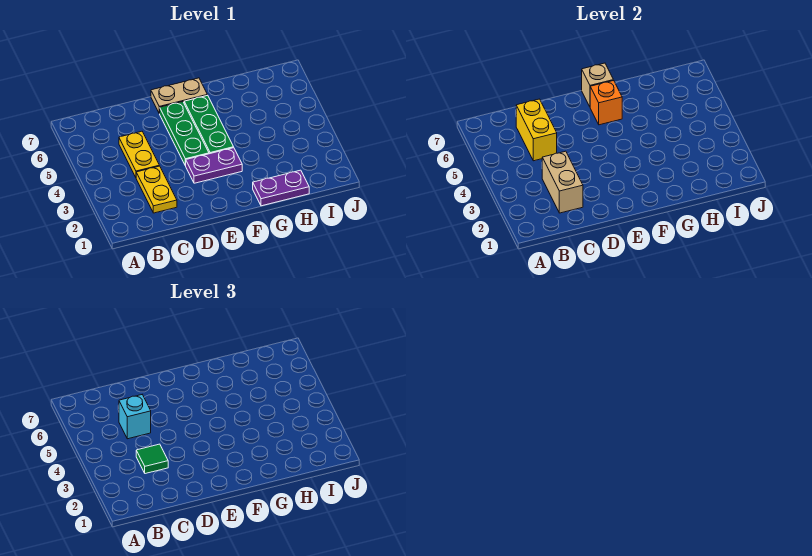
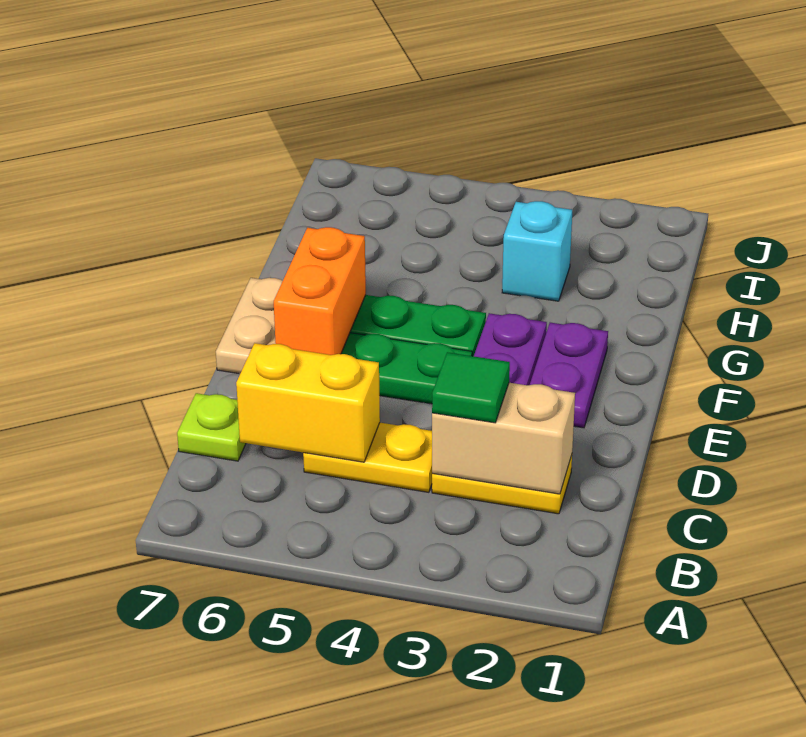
cyan brick C5 level 3 -> cyan brick H3 level 1
none -> lime plate C7 level 1
orange brick F6 level 2 -> orange brick E6:F6 level 2
tan brick F7 level 2 -> none
purple plate G1:H1 level 1 -> purple plate E2:F2 level 1

